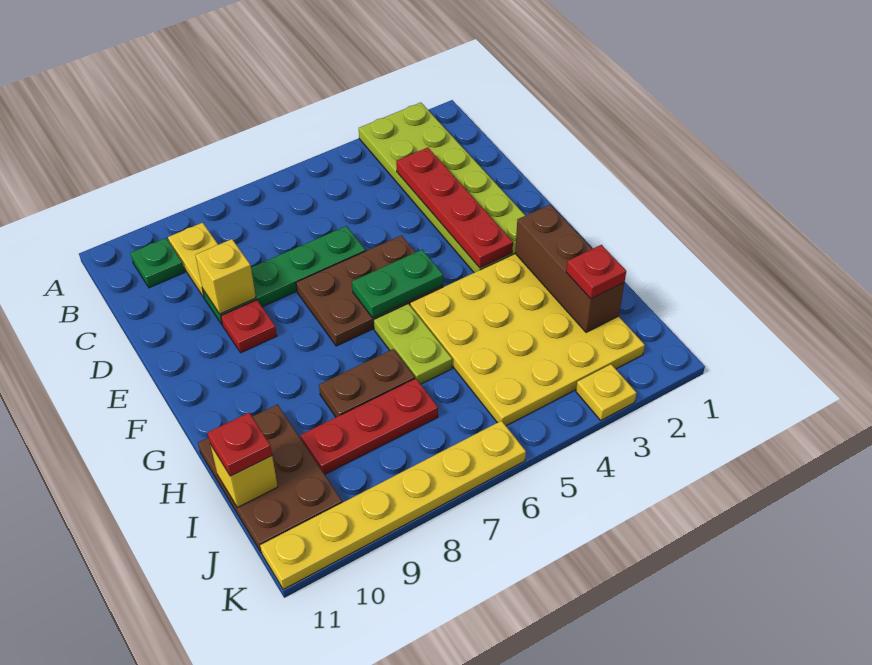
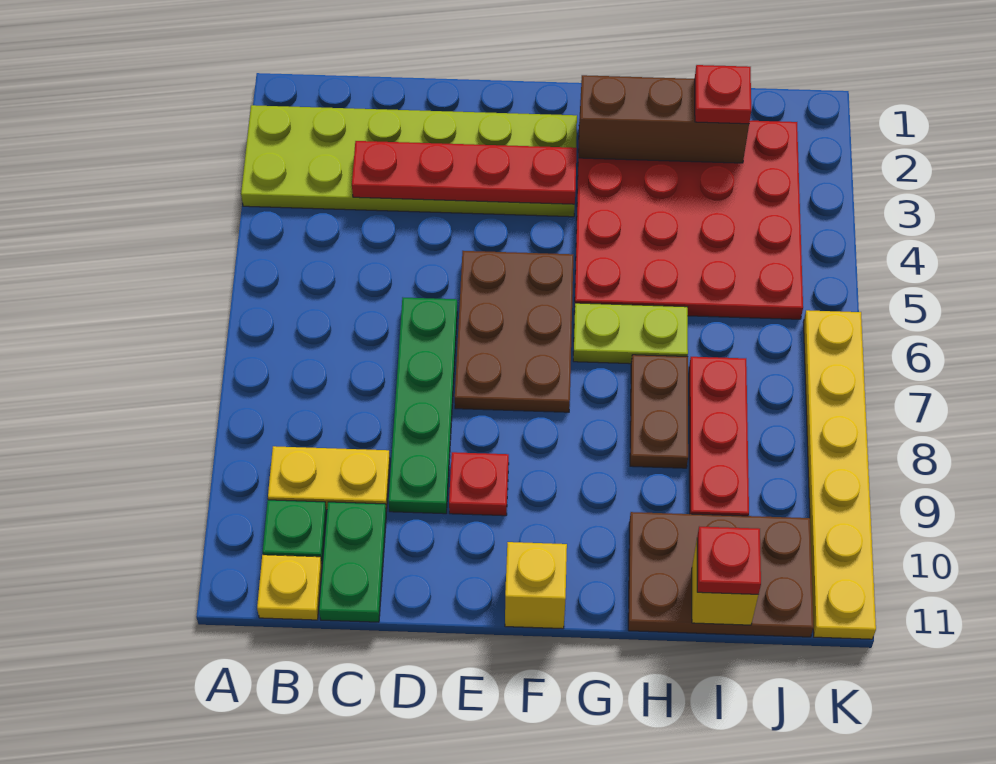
yellow brick D9 level 2 -> yellow brick F11 level 1
green plate F5:F6 level 2 -> green plate C10:C11 level 1
yellow plate G2:J5 level 1 -> red plate G2:J5 level 1
yellow plate K3 level 1 -> yellow plate B11 level 1

